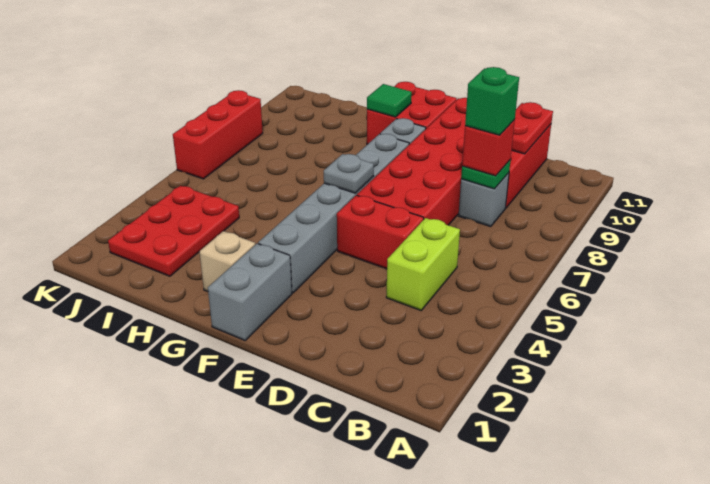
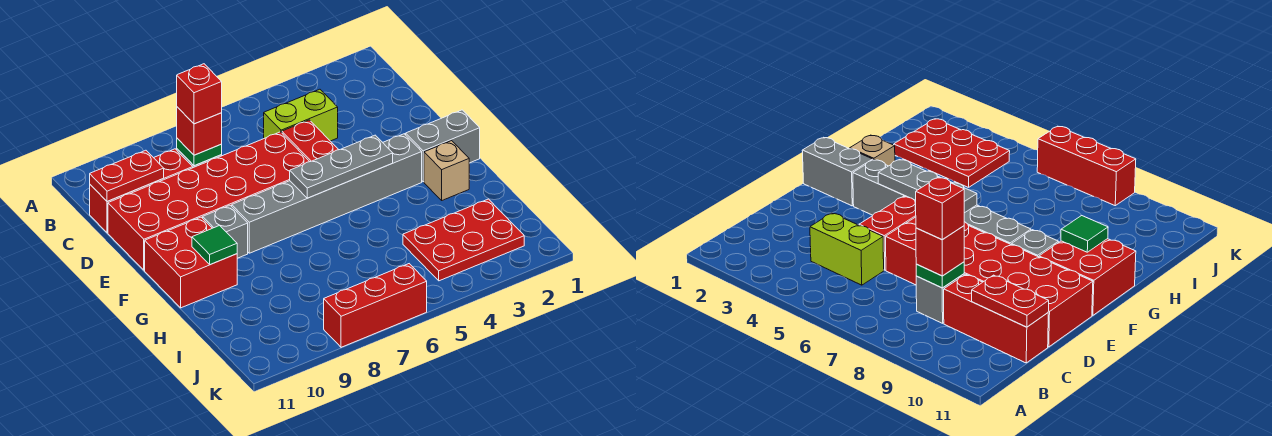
green brick C8 level 4 -> red brick C8 level 4
grey plate F6 level 2 -> grey plate F4:F6 level 2

